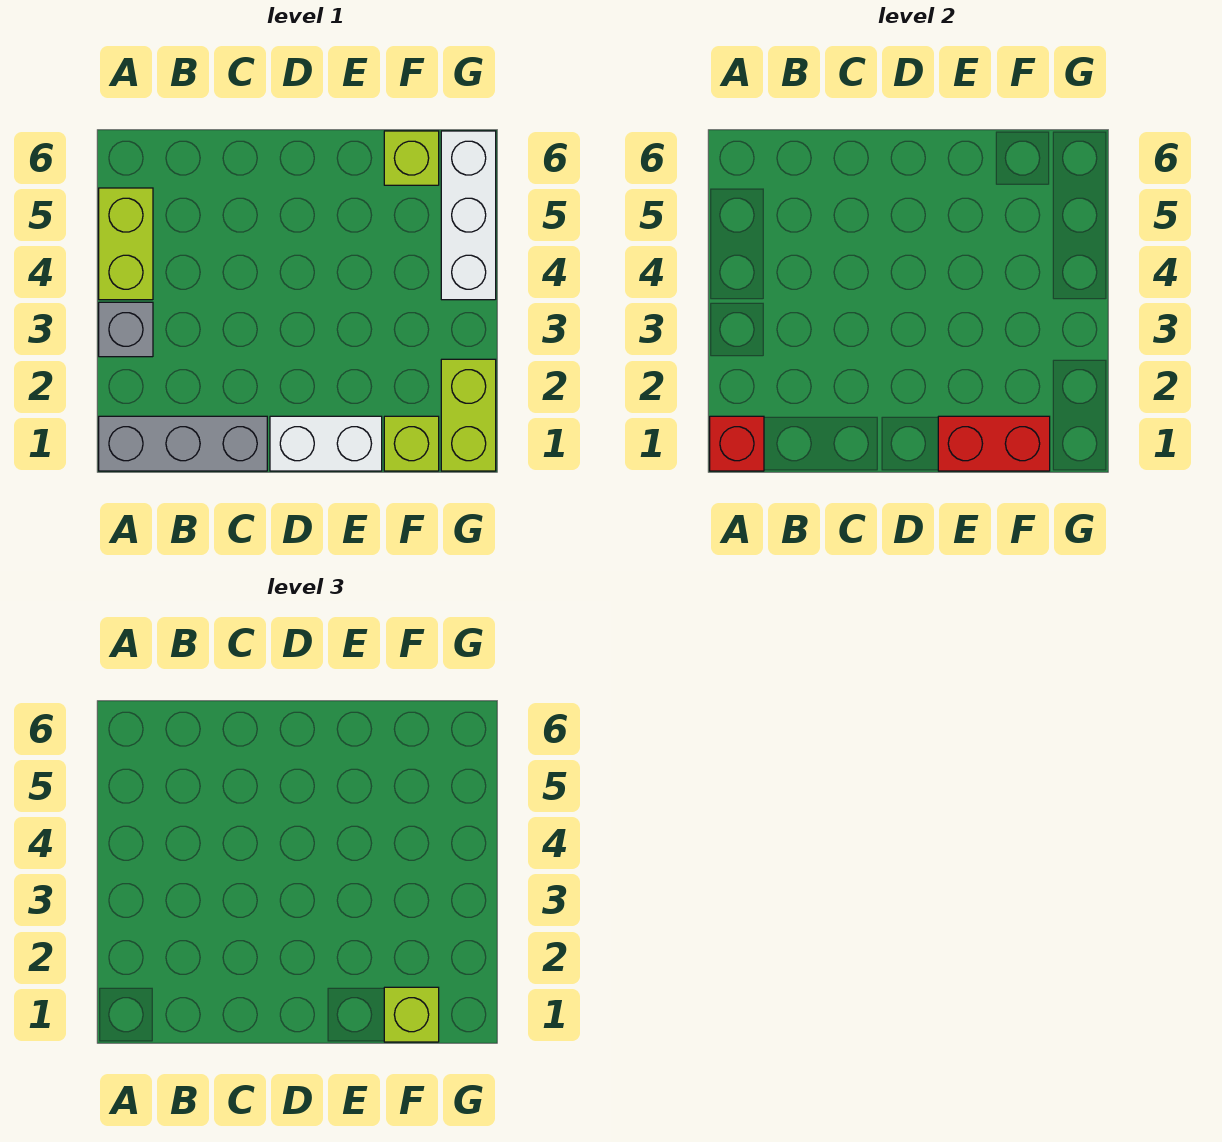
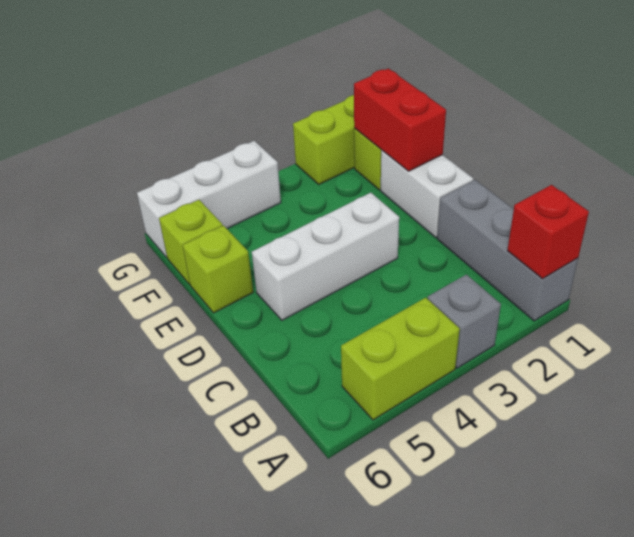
none -> white brick D3:D5 level 1
lime brick F1 level 3 -> lime brick E6 level 1

